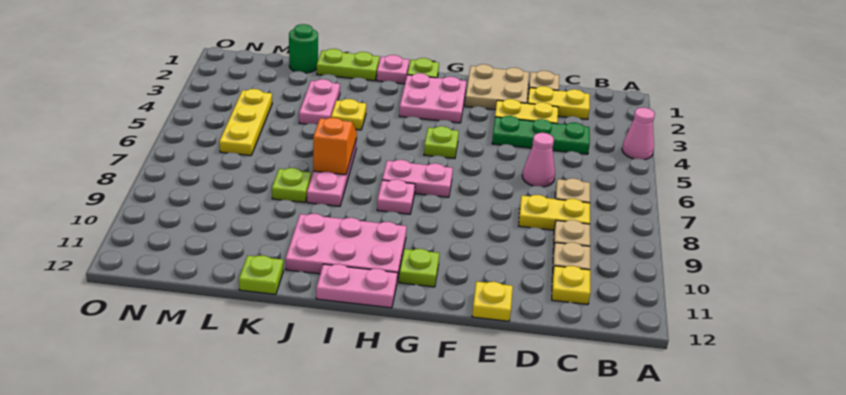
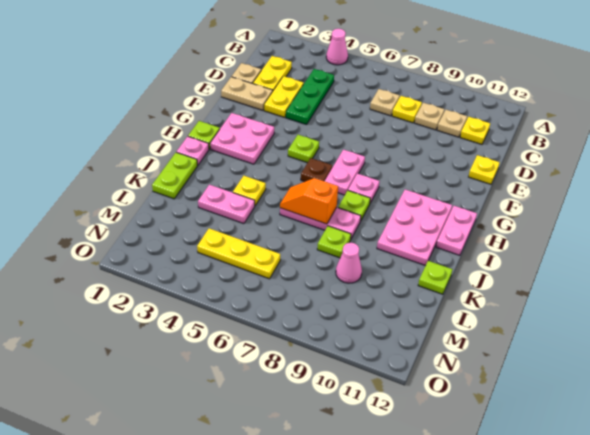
yellow plate C8:D8 level 1 -> yellow plate C8 level 1
pink cone D6 level 1 -> pink cone L9 level 1
tan plate E1:F2 level 1 -> tan plate E1:E2 level 1
lime plate G11 level 1 -> lime plate I8 level 1
none -> brown plate H6 level 1
green round brick L1 level 1 -> none

